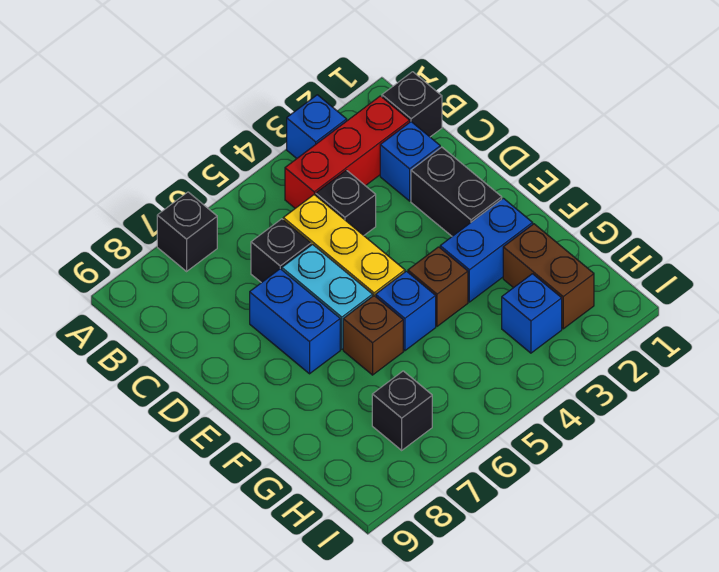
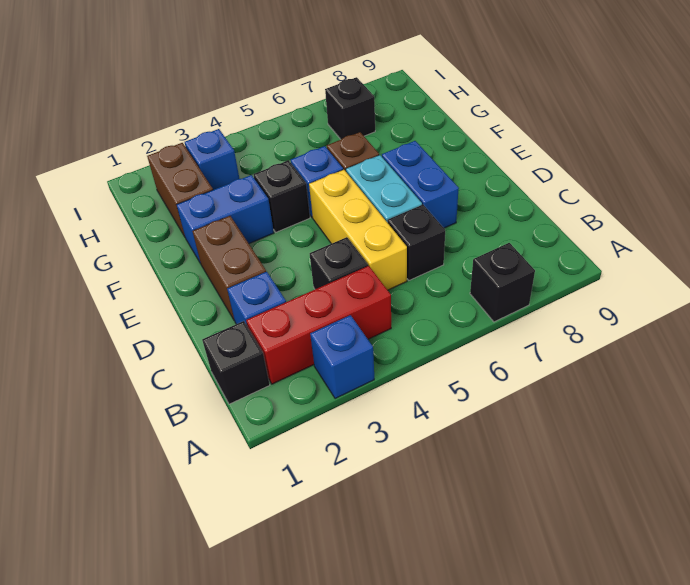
black brick D2:E2 level 1 -> brown brick D2:E2 level 1
brown brick F4 level 1 -> black brick F4 level 1

